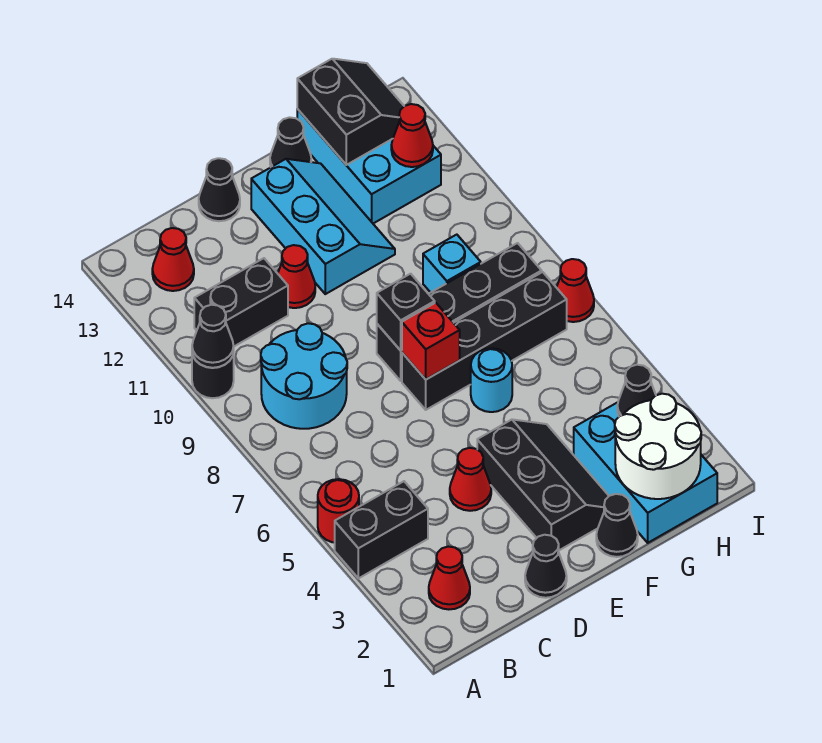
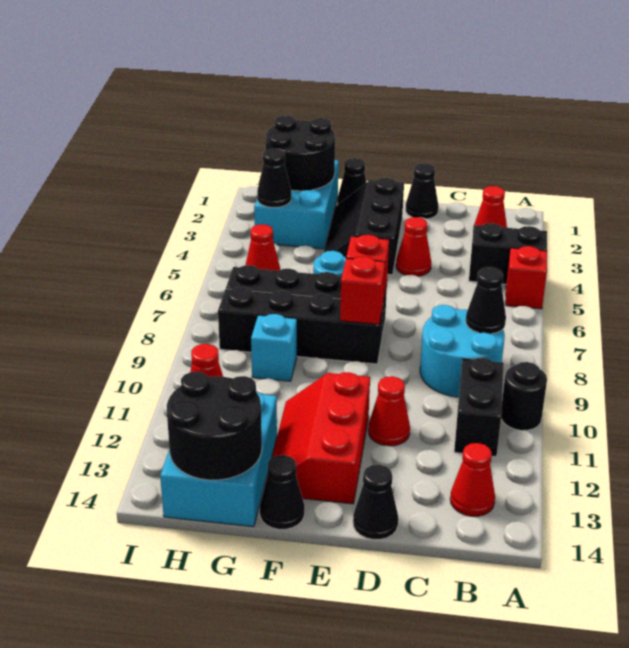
red round brick A5 level 1 -> red brick A5 level 1
black cone A10 level 2 -> black cone B8 level 2
black brick B11:C11 level 1 -> black brick B10:B11 level 1
black brick E8 level 2 -> red brick E8 level 2
cyan slope E11:F13 level 1 top E -> red slope E11:F13 level 1 top E
white round brick G1:H2 level 2 -> black round brick G1:H2 level 2
black slope G13:H14 level 2 top G -> black round brick G13:H14 level 2
red cone I7 level 1 -> red cone H5 level 1

